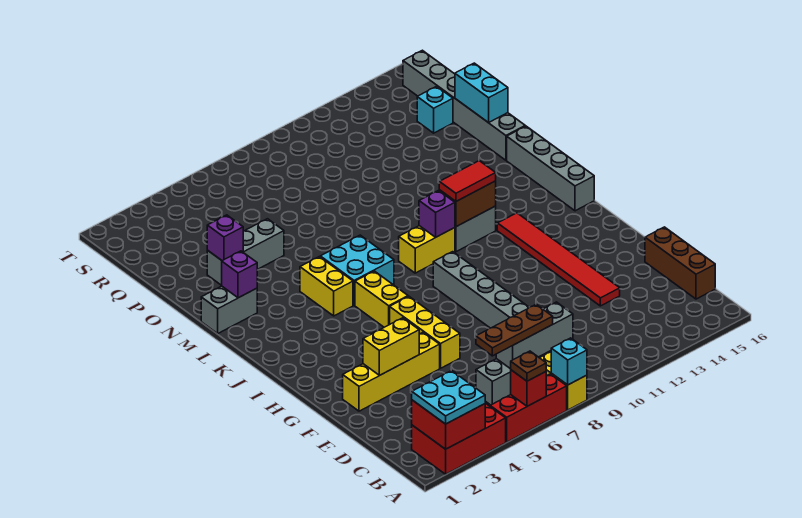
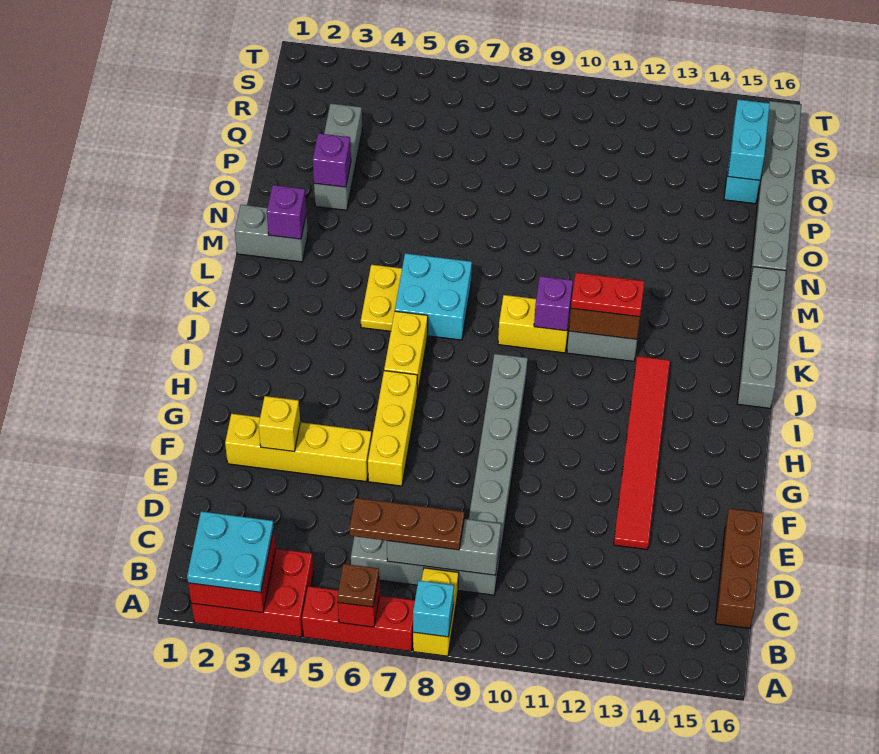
yellow brick F3:F4 level 2 -> yellow brick F3 level 2
yellow brick K5:L5 level 1 -> yellow plate K5:L5 level 1
red tile K11:K12 level 3 -> red plate K11:K12 level 3
grey brick O3:O5 level 1 -> grey brick O3:Q3 level 1
cyan brick O16:P16 level 2 -> cyan brick Q15:R15 level 2

